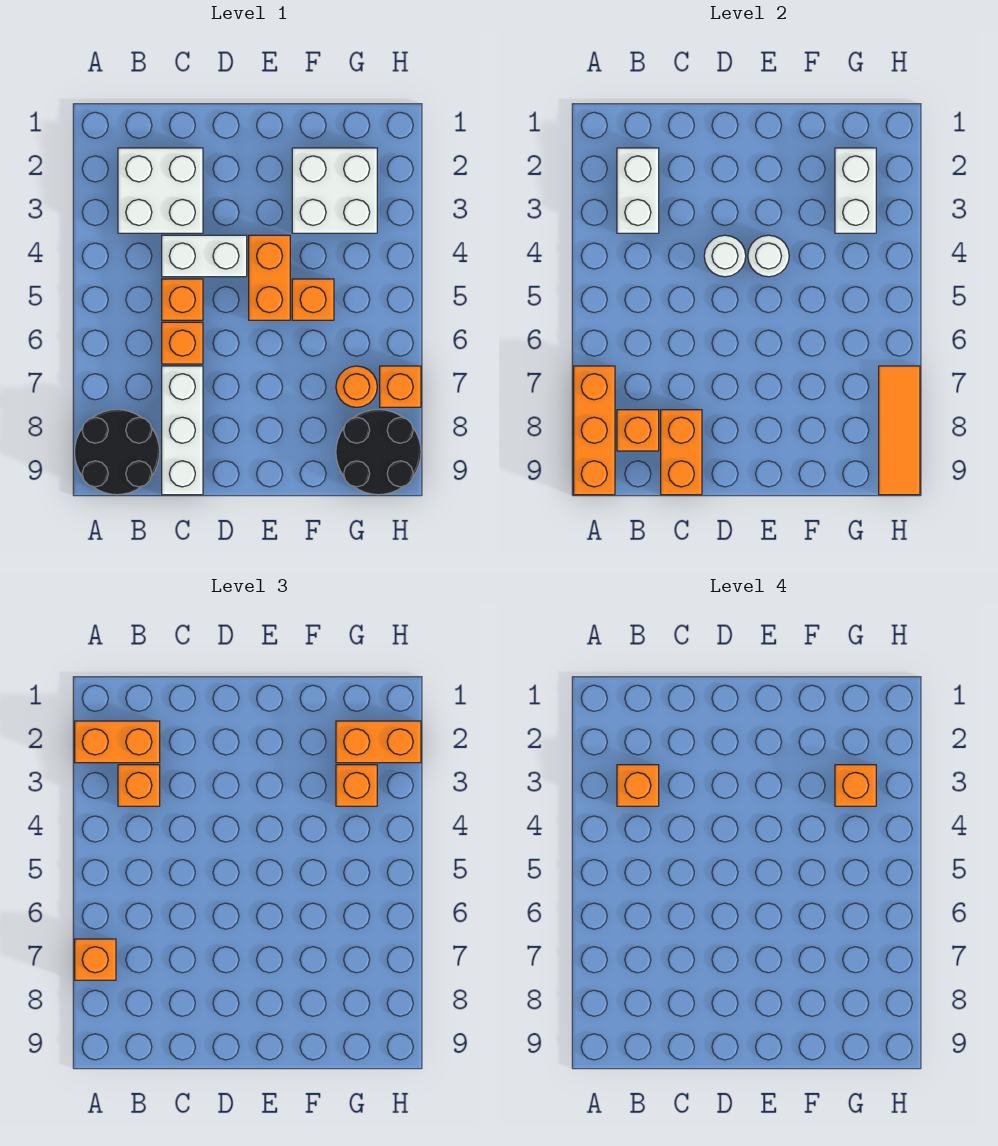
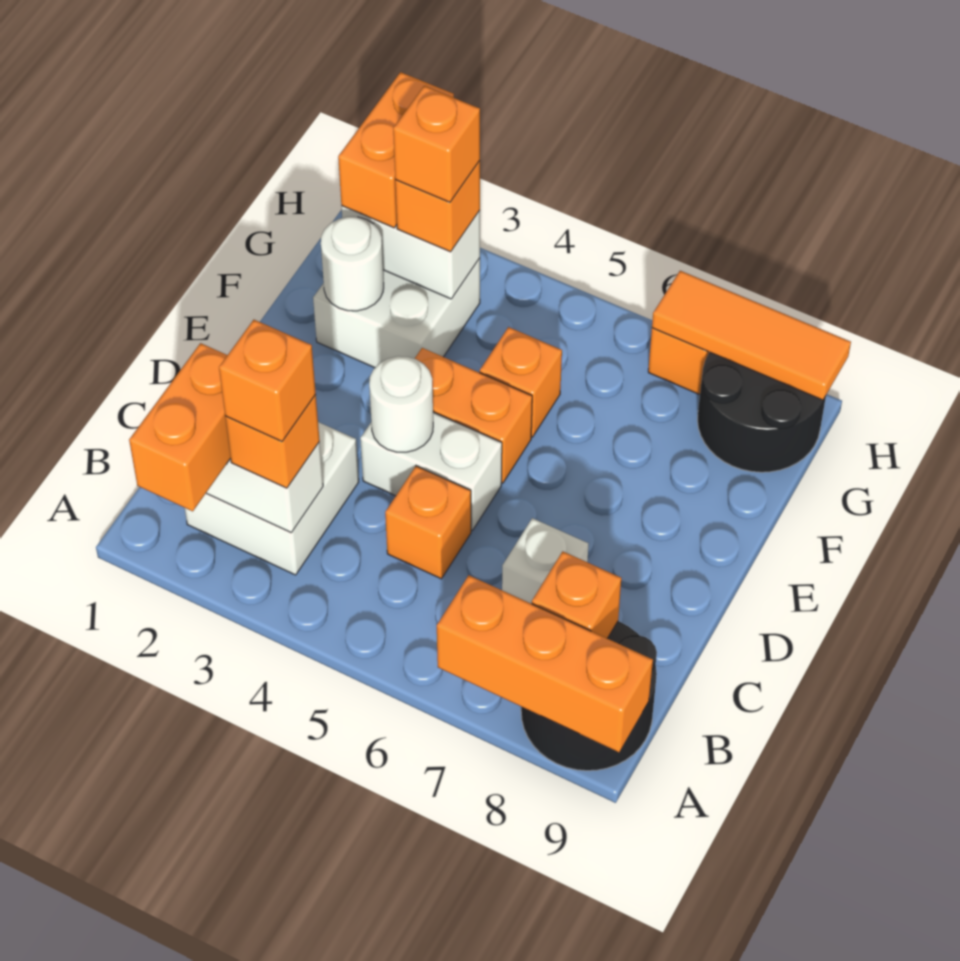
orange brick A7 level 3 -> none
white brick C4:D4 level 1 -> white brick D4:D5 level 1
orange brick C6 level 1 -> none
white brick C7:C9 level 1 -> white brick C7 level 1
orange brick C8:C9 level 2 -> none
white round brick E4 level 2 -> white round brick F2 level 2
orange round brick G7 level 1 -> none

